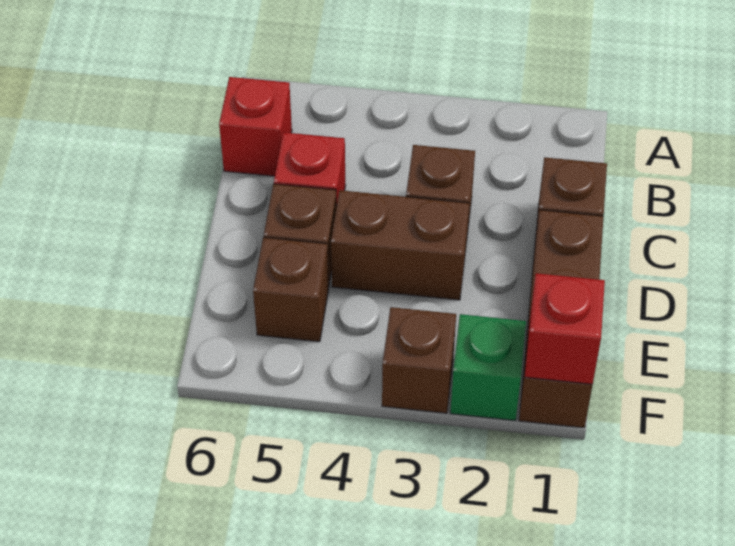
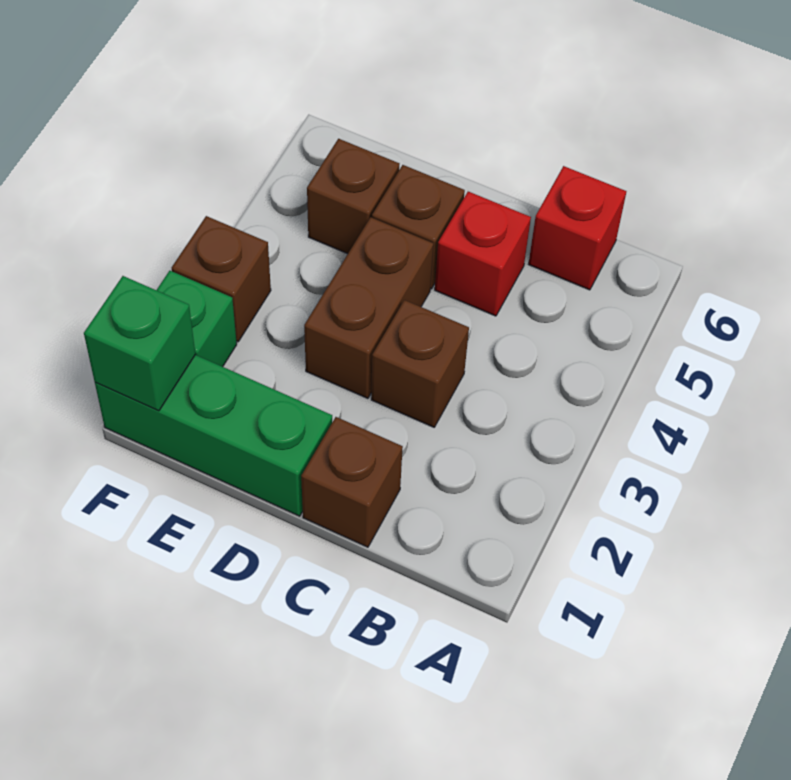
brown brick D1:F1 level 1 -> green brick D1:F1 level 1
red brick F1 level 2 -> green brick F1 level 2

